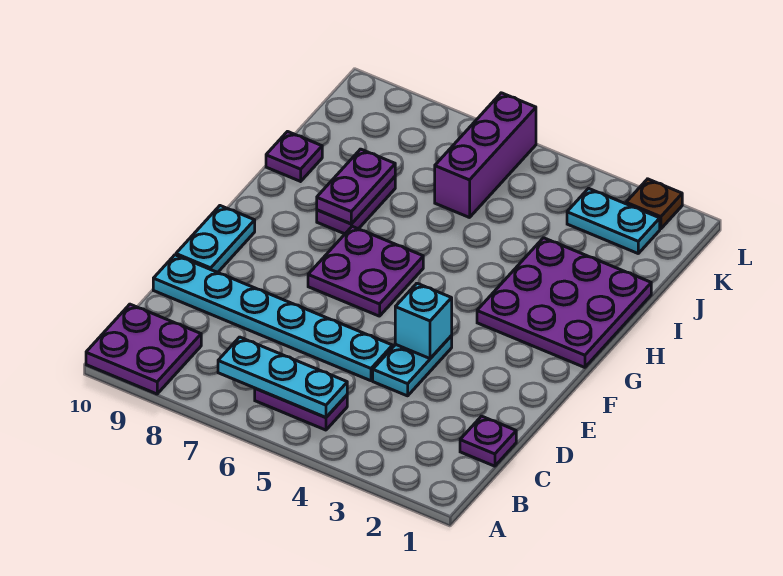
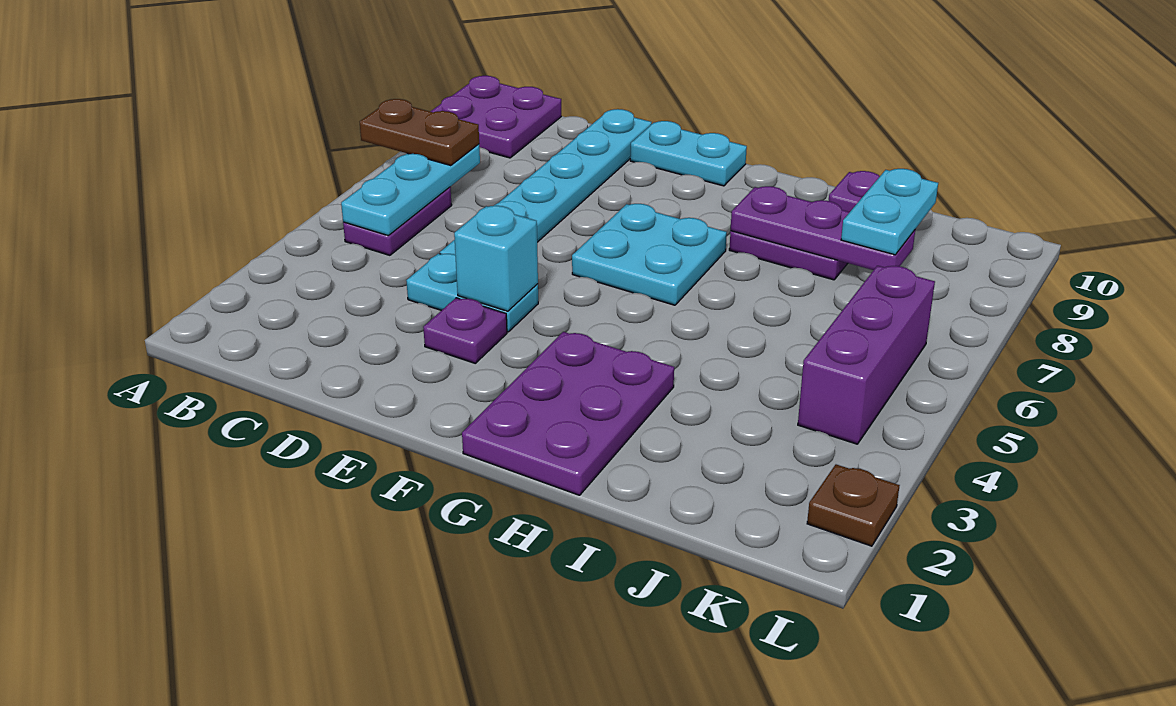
none -> brown plate A7:B7 level 3
purple plate C1 level 1 -> purple plate E3 level 1
purple plate F6:G7 level 1 -> cyan plate F6:G7 level 1
purple plate G1:I3 level 1 -> purple plate G1:H3 level 1
purple plate H8:I8 level 2 -> purple plate H8:J8 level 2
purple brick J6:L6 level 1 -> purple brick K4:K6 level 1
cyan plate K2:K3 level 1 -> cyan plate J8:J9 level 3

